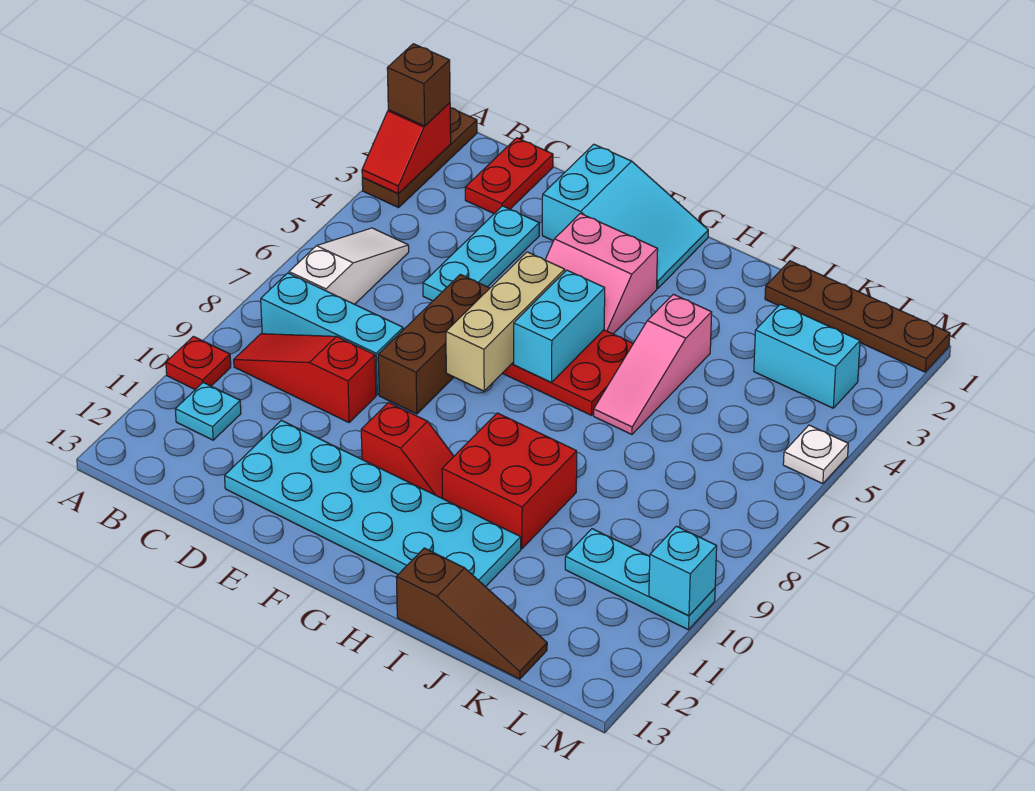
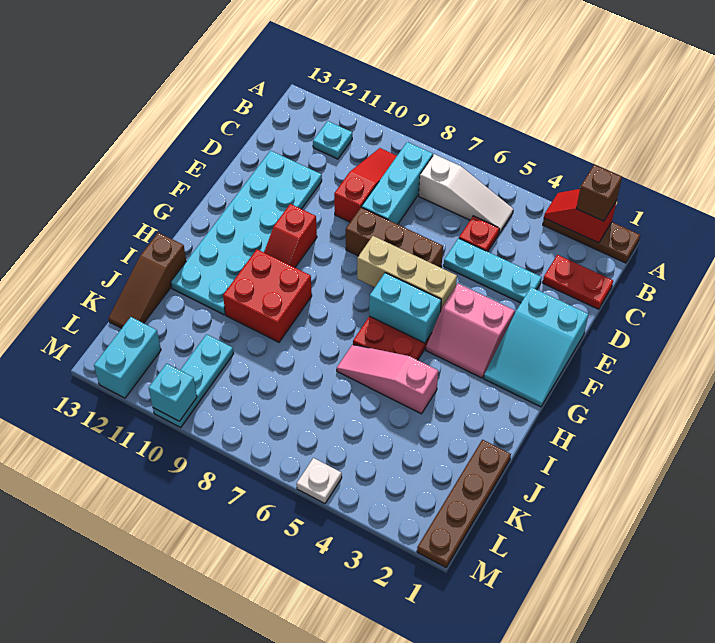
red plate A10 level 1 -> red plate C5 level 1
pink slope F3:G4 level 1 top 3 -> pink slope F3:G4 level 1 top F
cyan brick K3:L3 level 1 -> cyan brick L12:M12 level 1

